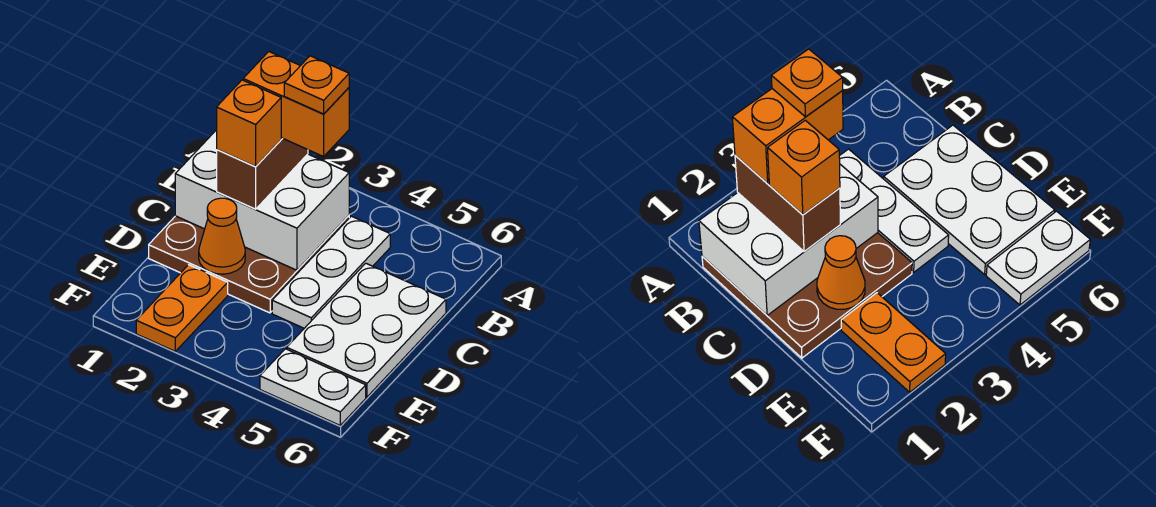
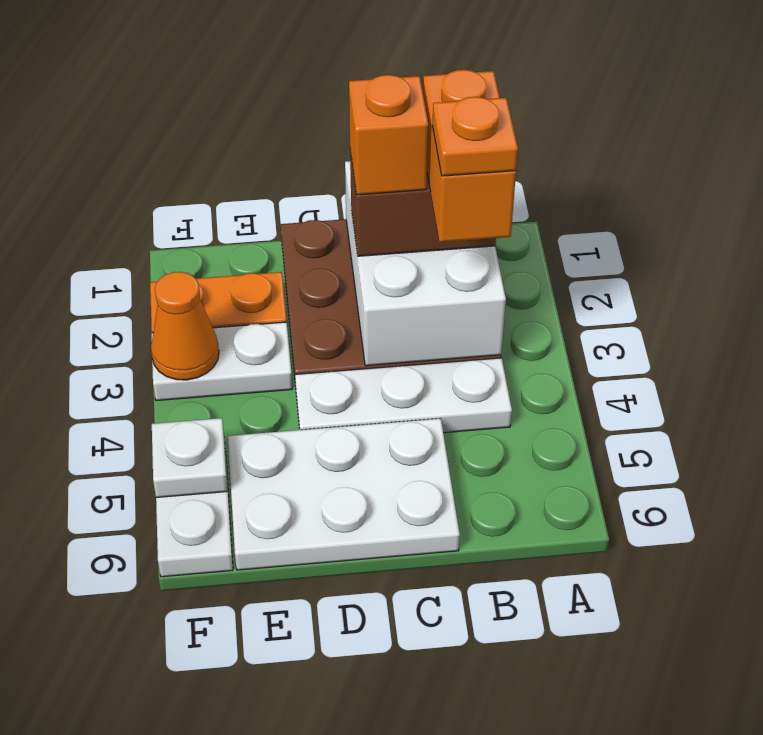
orange cone D2 level 2 -> orange cone F3 level 2
none -> white plate E3:F3 level 1
none -> white plate F5 level 2

